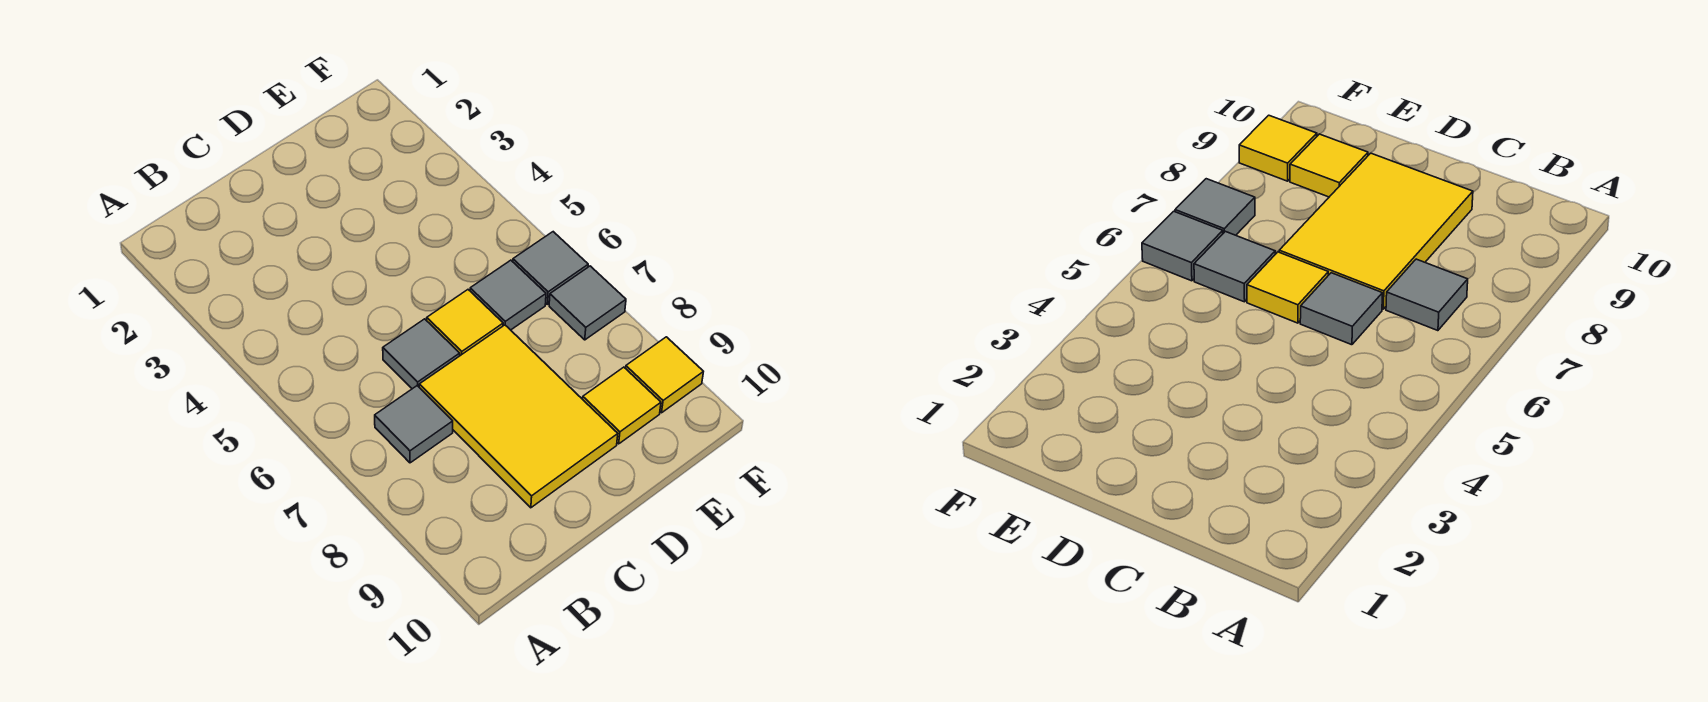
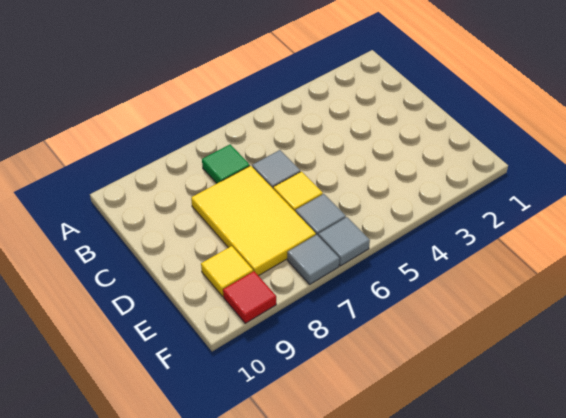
grey tile B7 level 1 -> green tile B7 level 1
yellow tile C7:D9 level 1 -> yellow tile C7:E8 level 1
yellow tile F9 level 1 -> red tile F9 level 1

